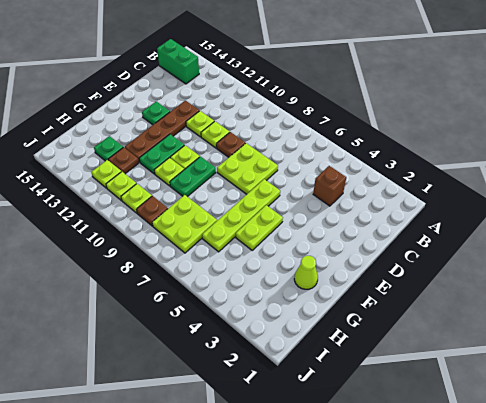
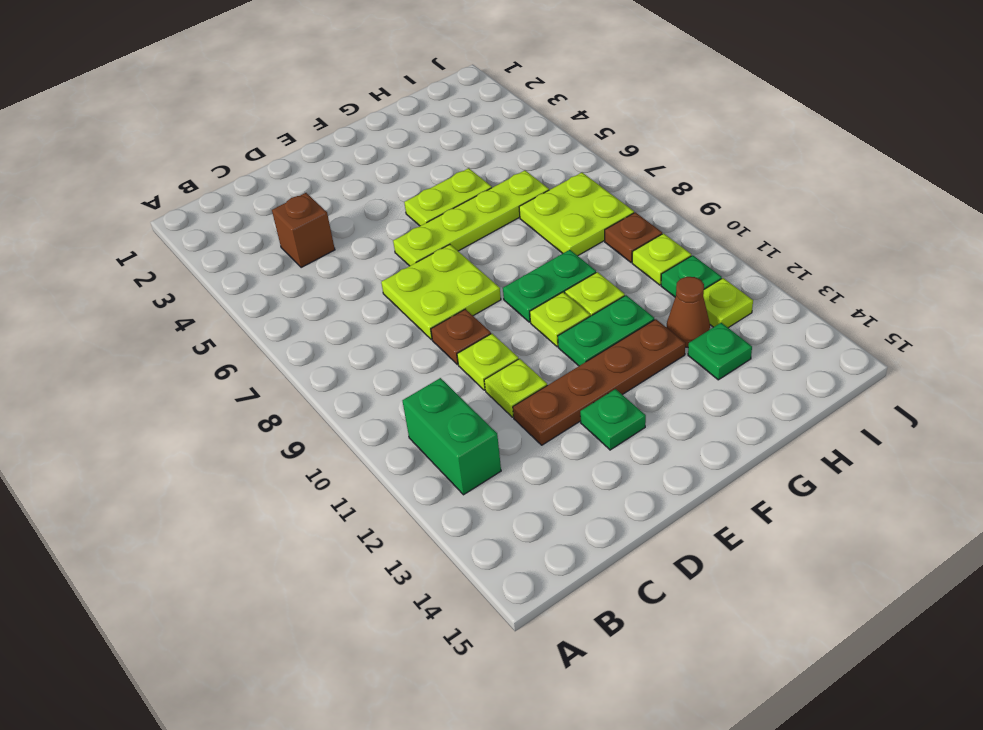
green brick B14:B15 level 1 -> green brick B11:B12 level 1
lime cone G2 level 1 -> none
brown plate H12 level 1 -> brown cone H12 level 1
lime plate I11 level 1 -> green plate I11 level 1

